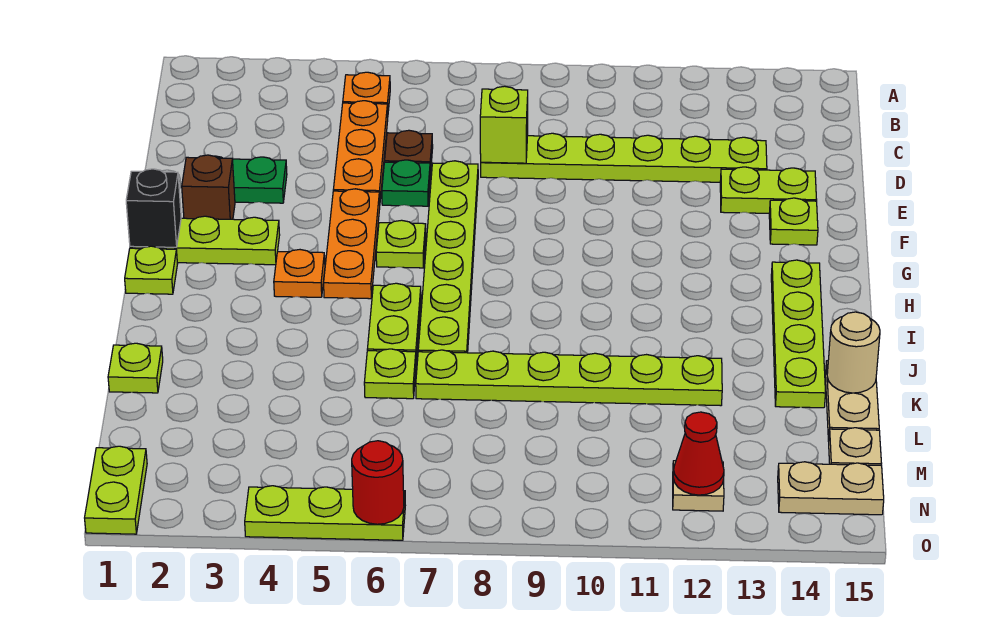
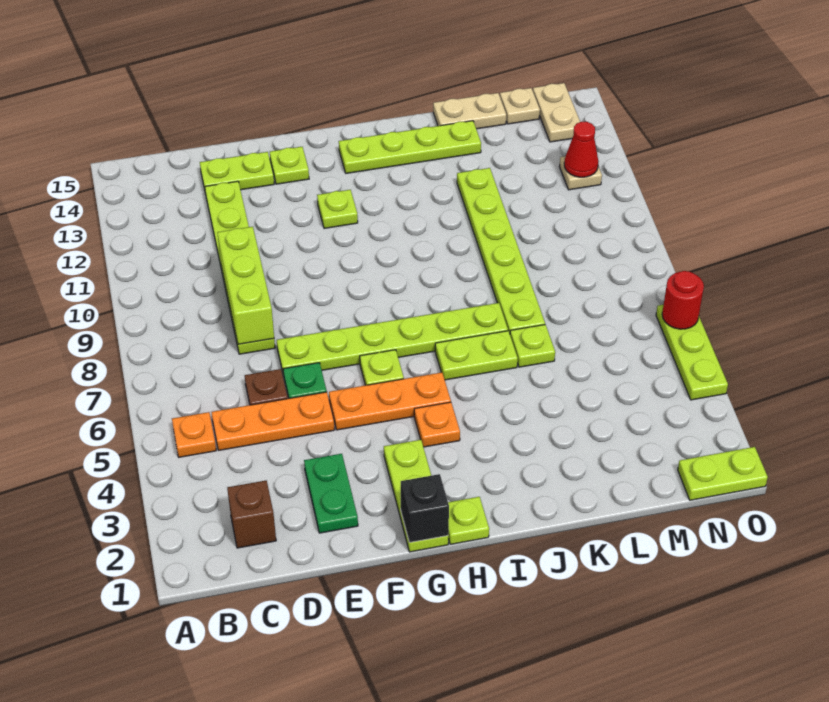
lime brick D8 level 2 -> lime brick D8:D10 level 2
lime plate E13:E14 level 1 -> lime plate D14:E14 level 1
brown brick F2 level 1 -> brown brick C2 level 1
lime plate K1 level 1 -> lime plate G12 level 1
tan round brick K15 level 2 -> none

